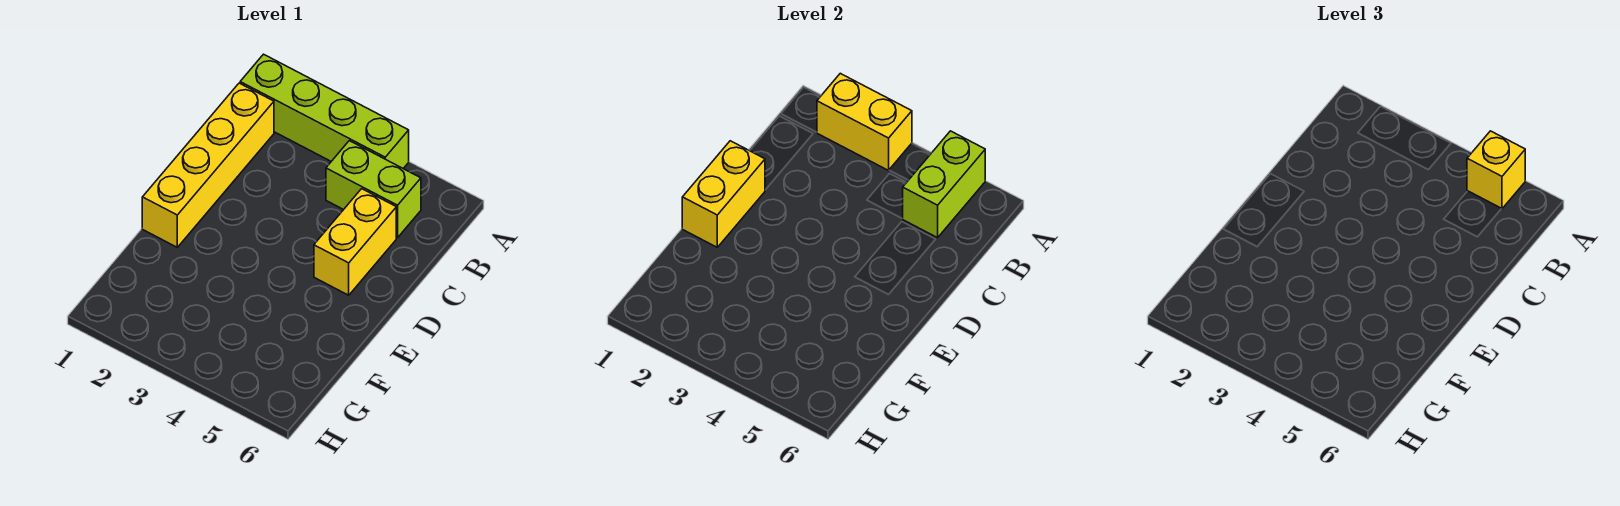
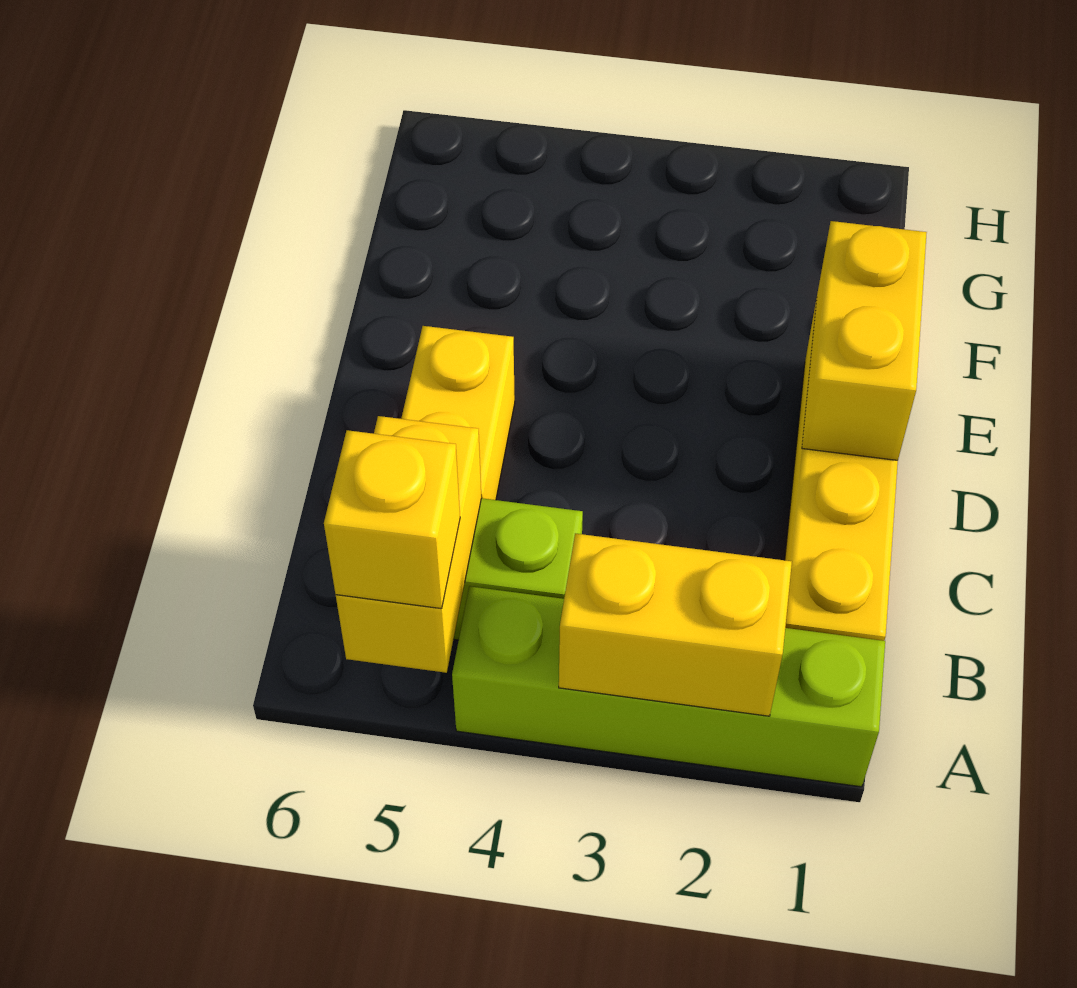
lime brick A5:B5 level 2 -> yellow brick A5:B5 level 2

